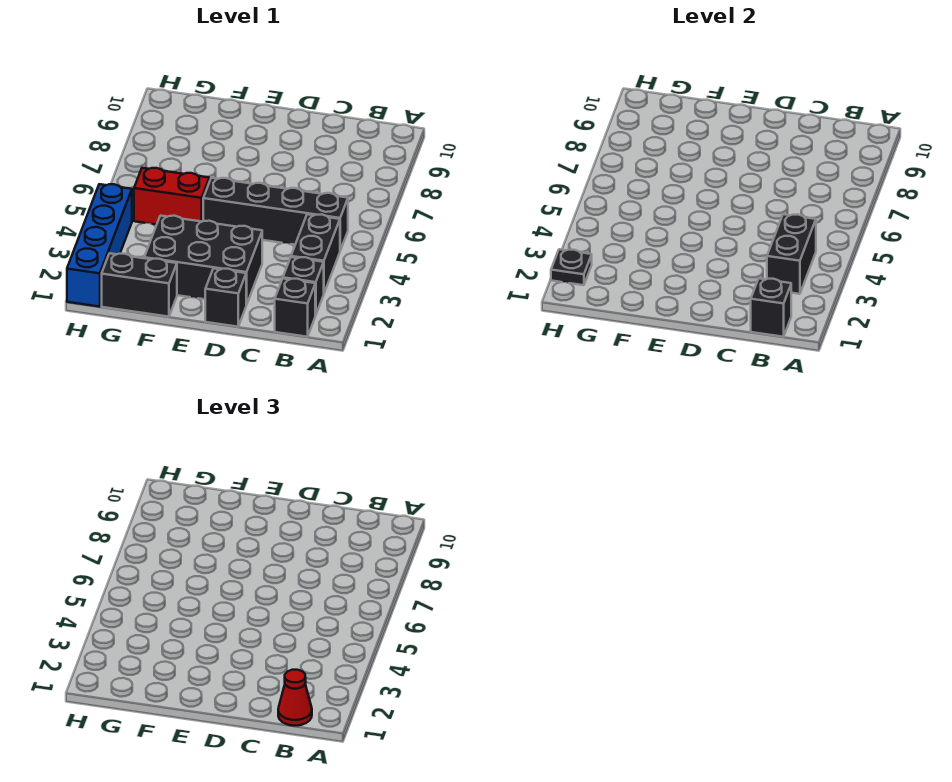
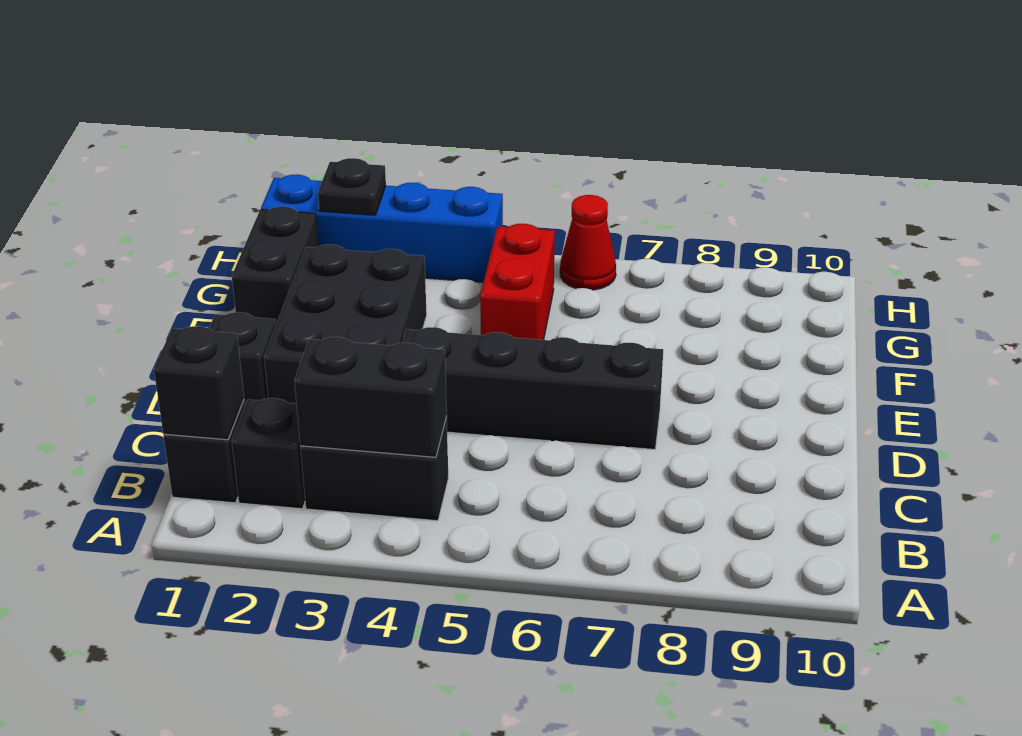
red cone B1 level 3 -> red cone H6 level 1
black brick B5:E5 level 1 -> black brick D4:D7 level 1

